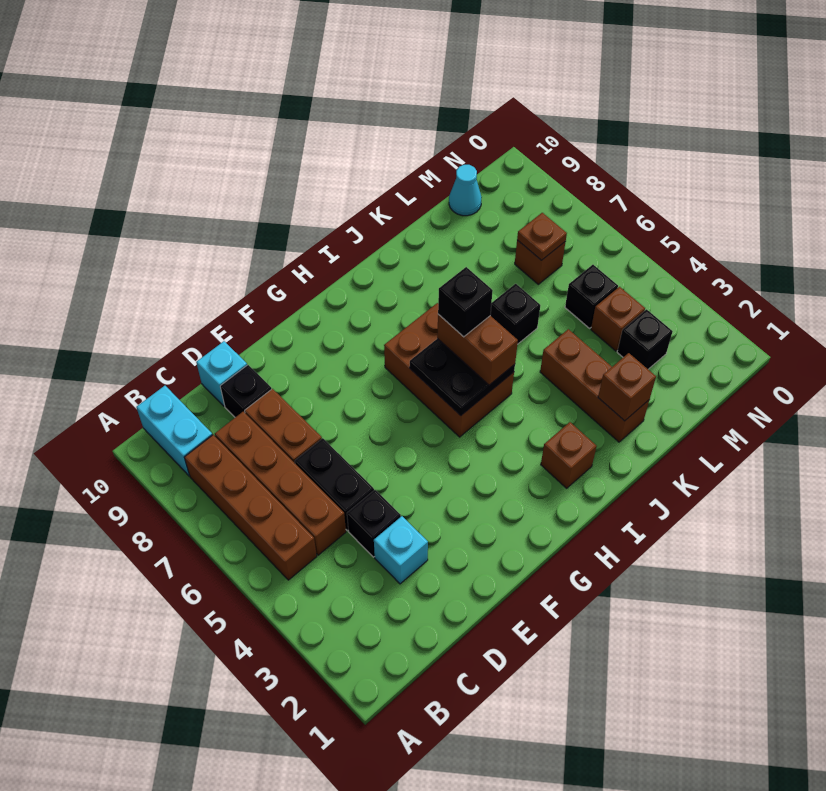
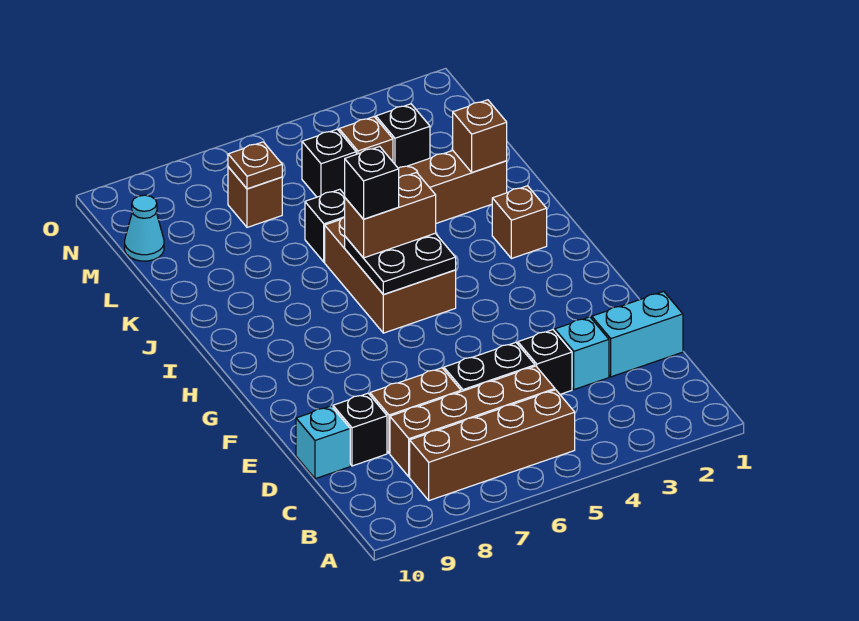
cyan brick B9:B10 level 1 -> cyan brick D1:D2 level 1
brown brick H5:I7 level 1 -> brown brick H5:J6 level 1

